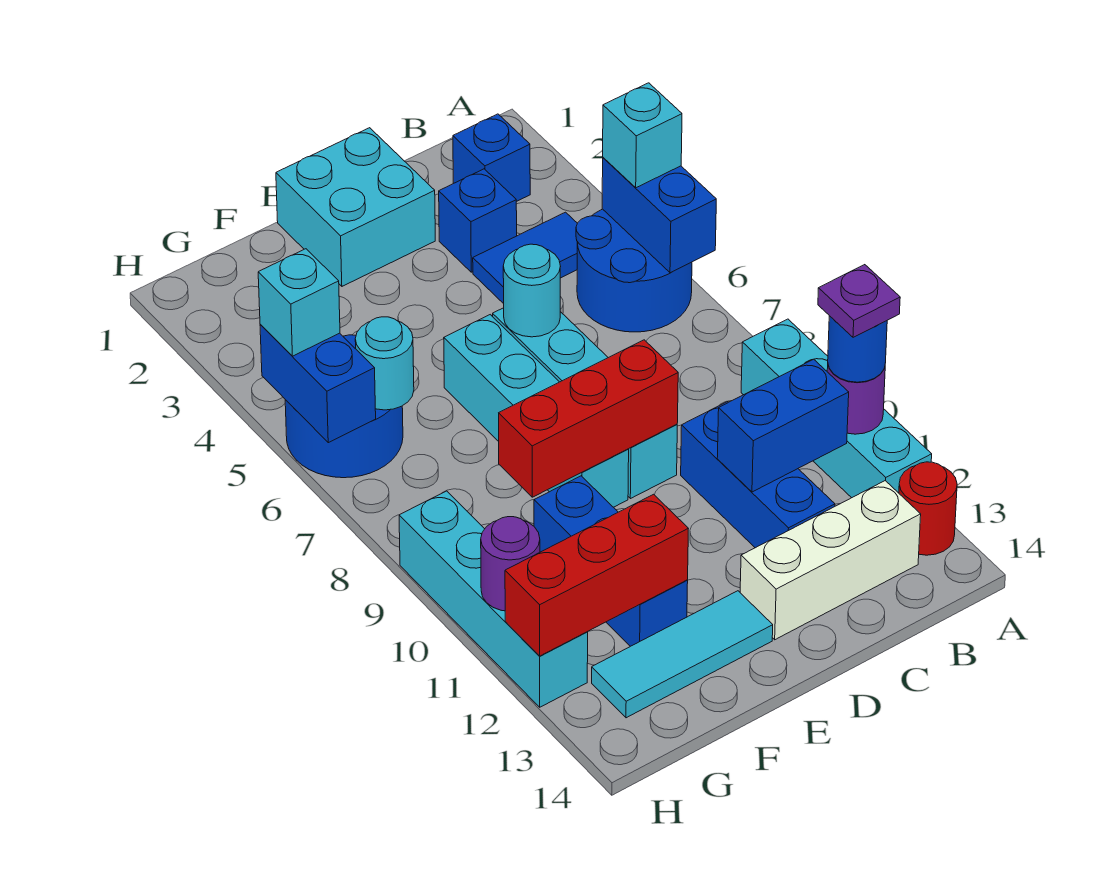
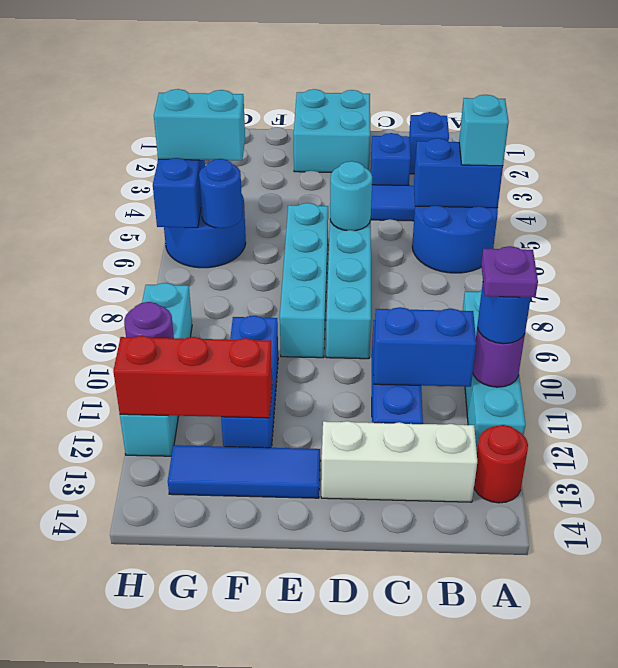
blue brick A5:A6 level 2 -> blue brick A5:B5 level 2
red brick D9:F9 level 2 -> none
cyan tile E13:G13 level 1 -> blue tile E13:G13 level 1
cyan round brick G6 level 2 -> blue round brick G6 level 2
cyan brick H5 level 3 -> cyan brick G5:H5 level 3

